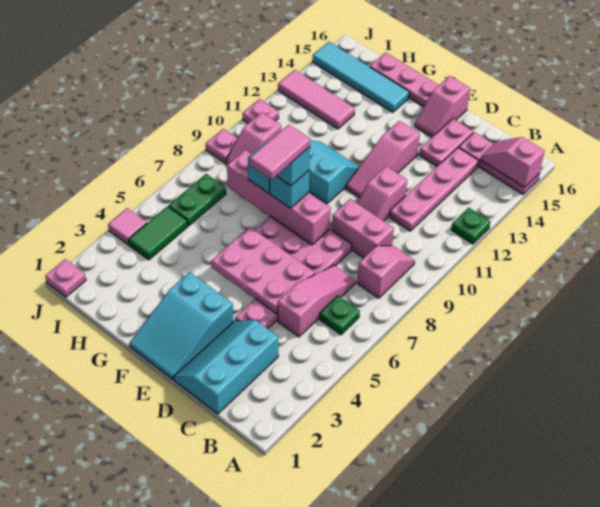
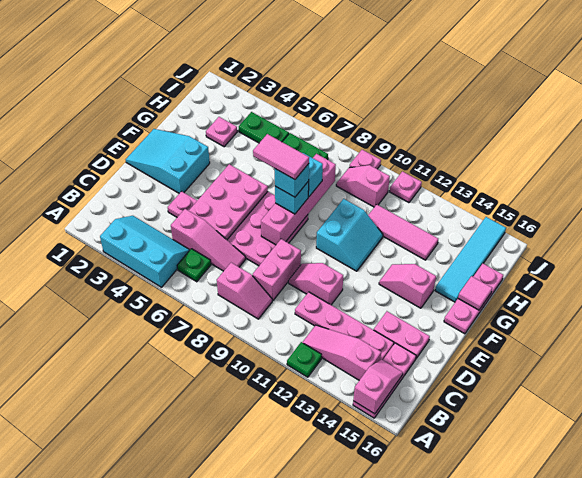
cyan slope C1:D3 level 1 top C -> cyan slope A3:B5 level 1 top A
pink slope E11:E13 level 1 top 13 -> pink slope B12:B14 level 1 top 14
pink slope E15:E16 level 1 top 16 -> pink slope F13:F14 level 1 top 14
pink tile H13:J13 level 1 -> pink tile H11:H13 level 1
green tile I4:I5 level 1 -> green plate I4:I5 level 1
pink plate J1 level 1 -> pink plate H3 level 1
pink tile J4 level 1 -> pink tile G16 level 2

